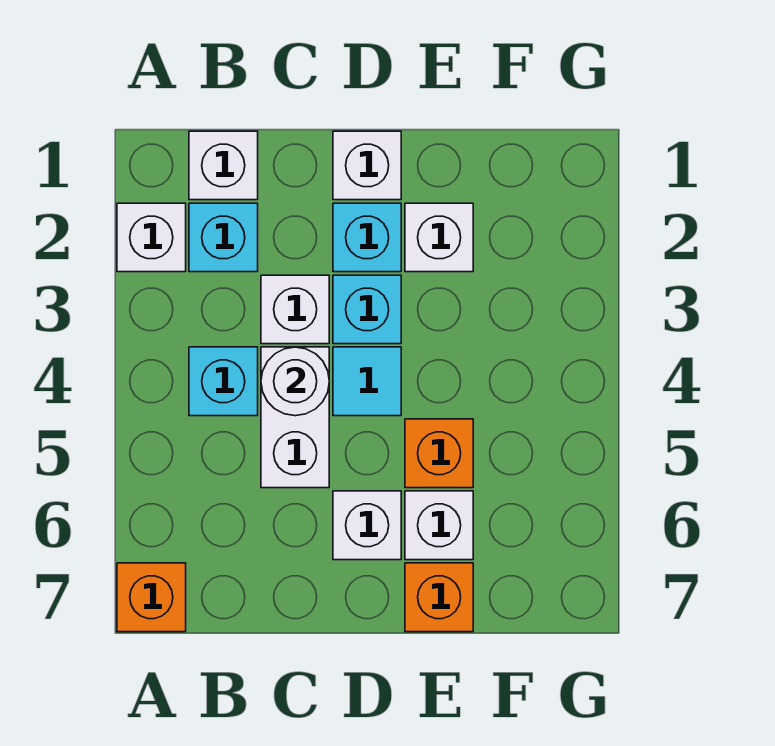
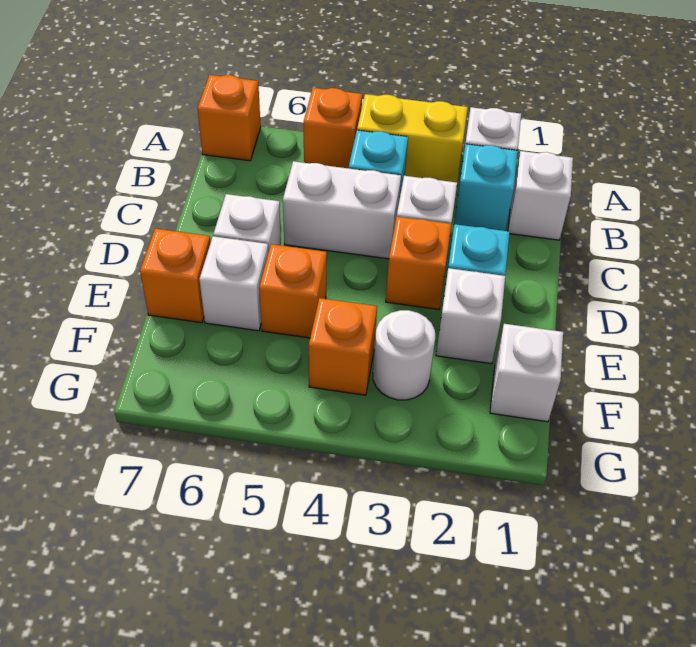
none -> yellow brick A3:A4 level 1
none -> orange brick A5 level 1
white round brick C4 level 2 -> white round brick F3 level 1
white brick D1 level 1 -> white brick F1 level 1
cyan brick D3 level 1 -> orange brick D3 level 1
cyan tile D4 level 1 -> none
none -> orange brick F4 level 1

